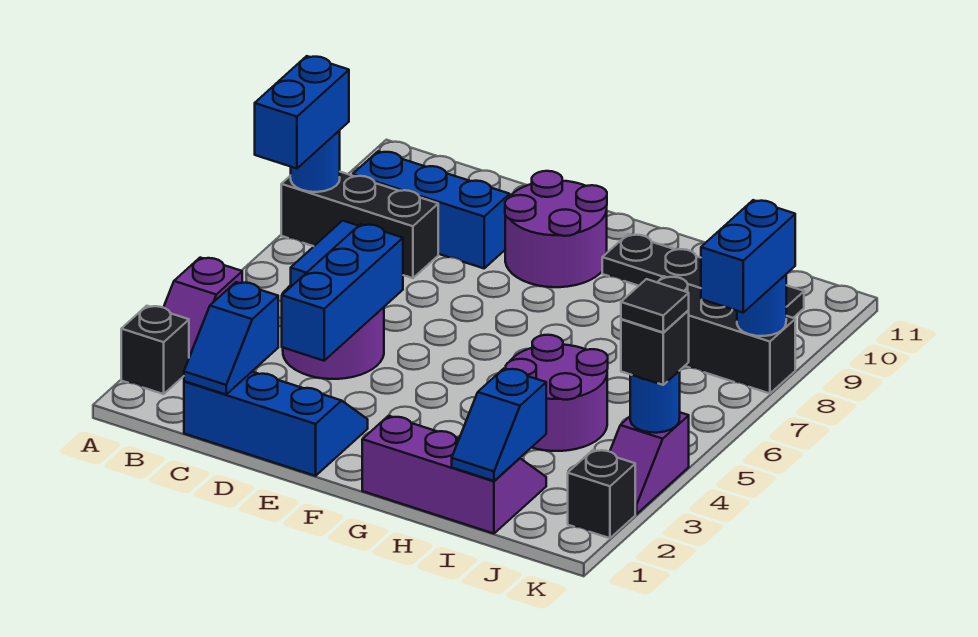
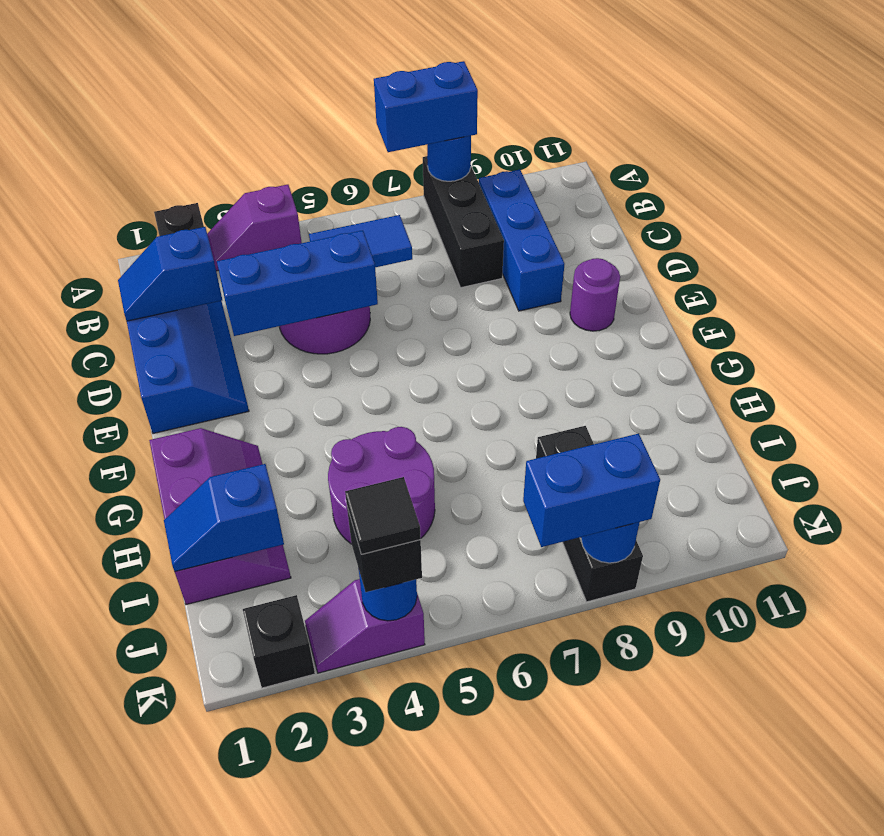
purple round brick E9:F10 level 1 -> purple round brick E10 level 1
black plate G10:J10 level 1 -> none

